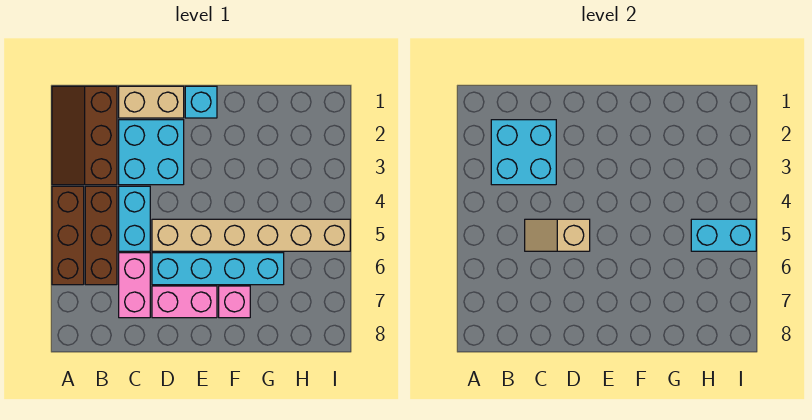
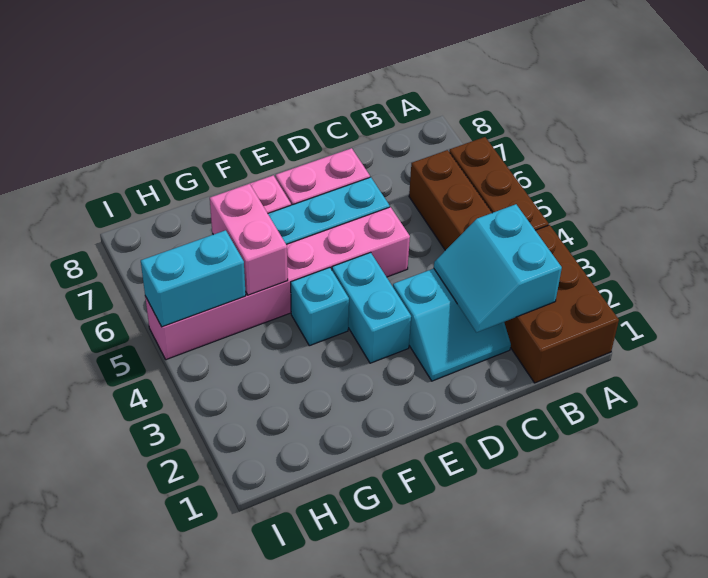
brown slope A1:B3 level 1 top B -> brown brick A1:B3 level 1
cyan brick B2:C3 level 2 -> cyan slope B2:C3 level 2 top B
tan brick C1:D1 level 1 -> none
cyan brick C2:D3 level 1 -> cyan slope C2:D3 level 1 top 3
cyan brick C4:C5 level 1 -> cyan brick E3:E4 level 1
tan slope C5:D5 level 2 top D -> none
pink brick C6:C7 level 1 -> pink brick G5:G6 level 2
tan brick D5:I5 level 1 -> pink brick D5:I5 level 1
cyan brick E1 level 1 -> cyan brick F4 level 1

